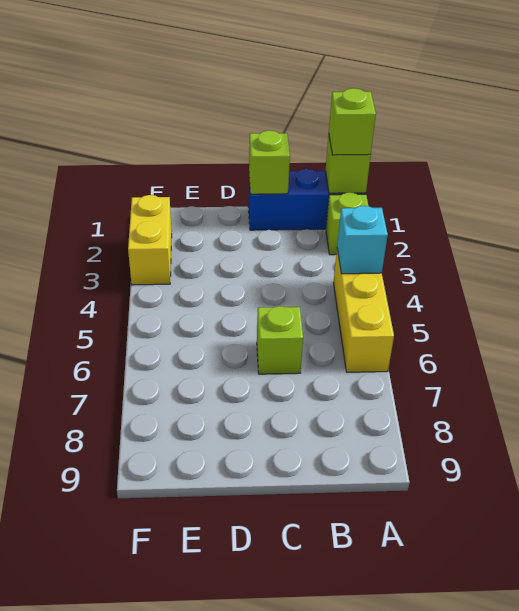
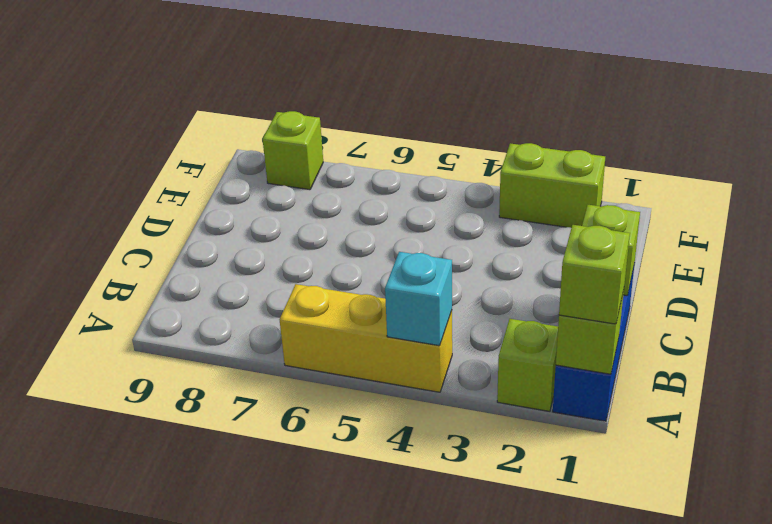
lime brick C6 level 1 -> lime brick F8 level 1
yellow brick F2:F3 level 1 -> lime brick F2:F3 level 1

